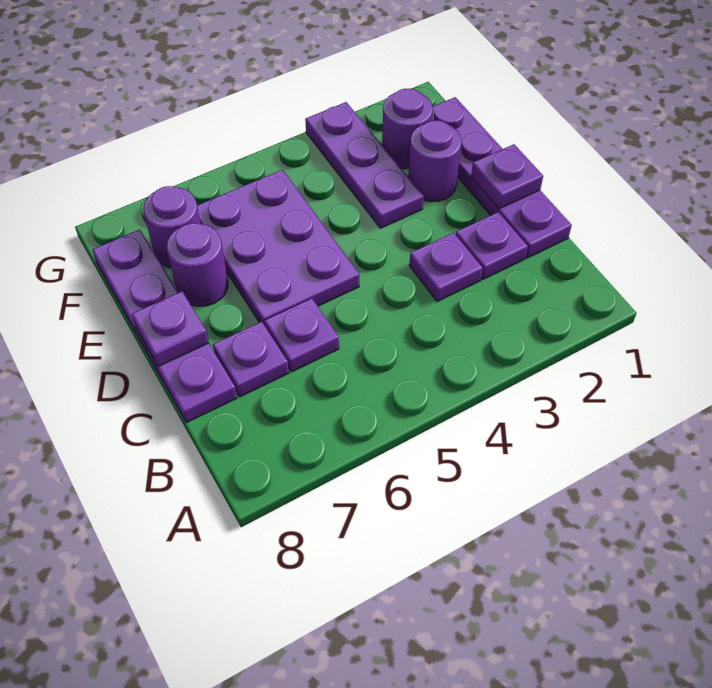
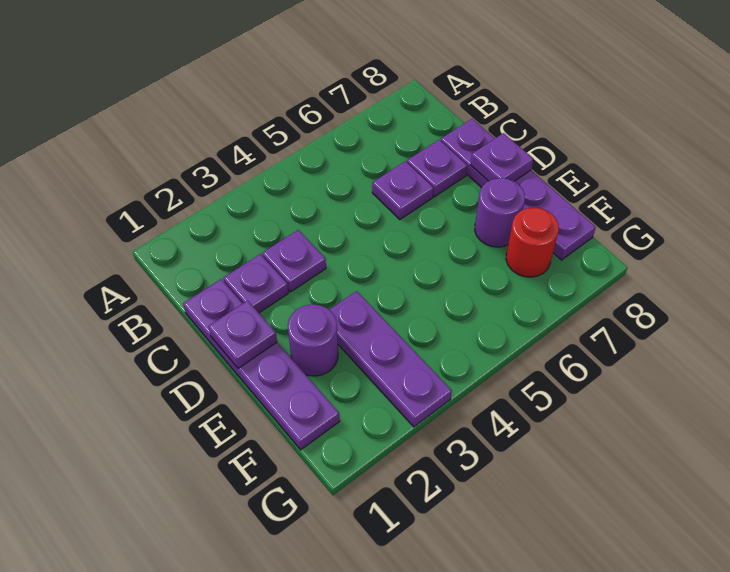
purple plate D5:F6 level 1 -> none
purple round brick F2 level 1 -> none
purple round brick F7 level 1 -> red round brick F7 level 1

